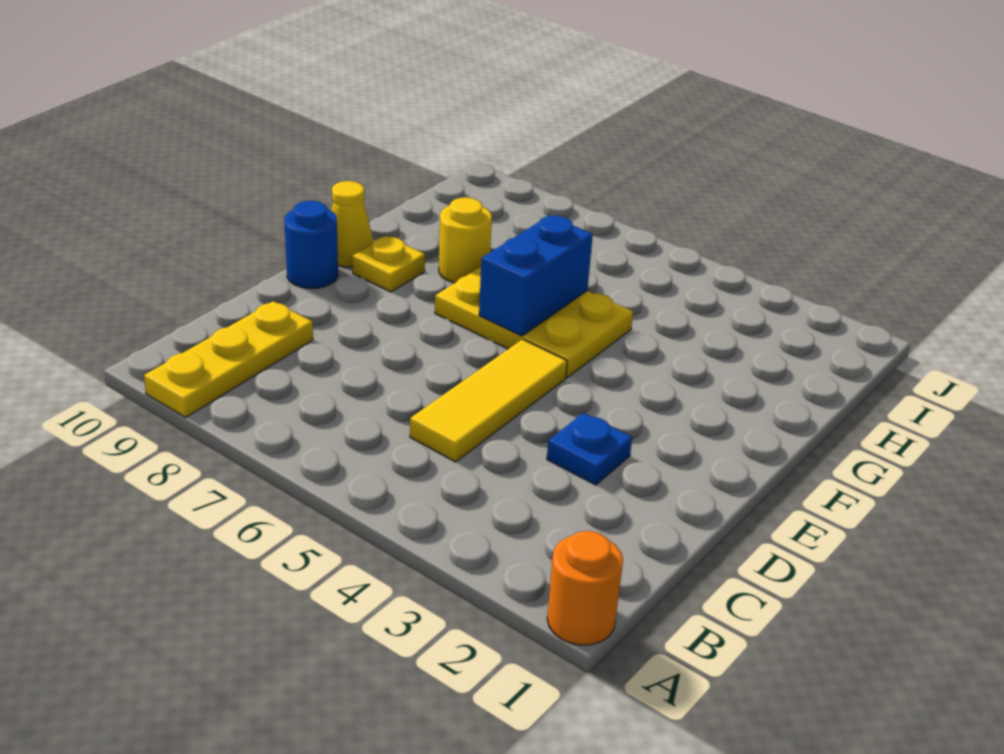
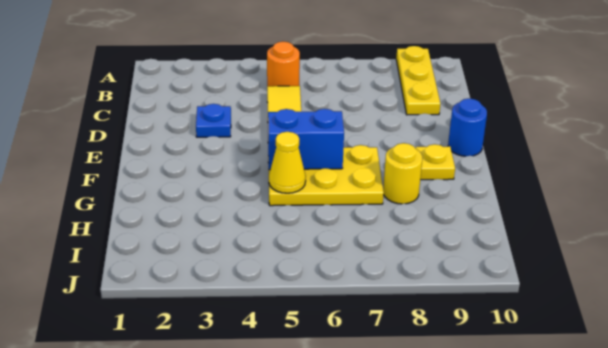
orange round brick A1 level 1 -> orange round brick B5 level 1
blue brick F6:G6 level 2 -> blue brick F5:F6 level 2
yellow cone F10 level 1 -> yellow cone G5 level 2

